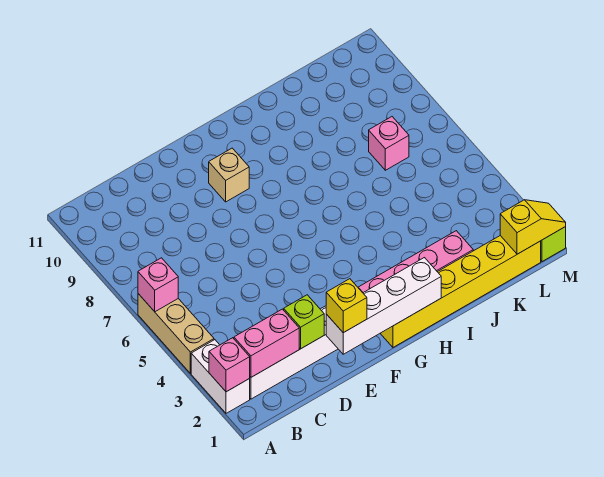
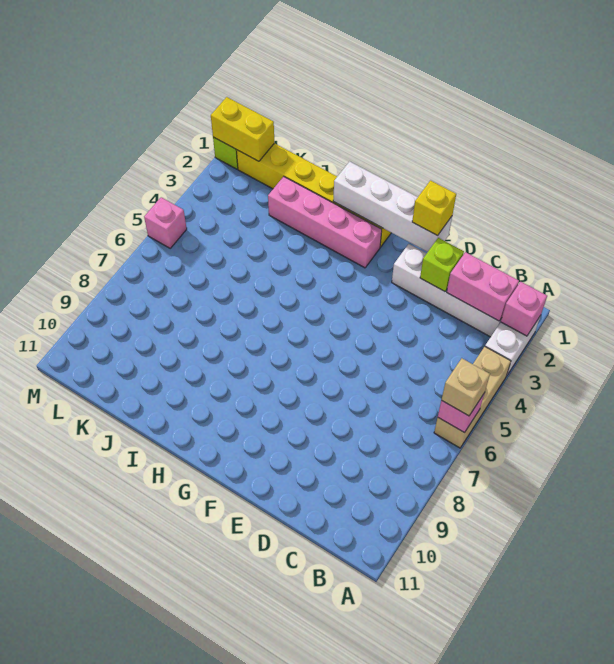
tan brick F9 level 1 -> tan brick A6 level 3
pink brick K7 level 1 -> pink brick M5 level 1
yellow slope L1:M1 level 2 top L -> yellow brick L1:M1 level 2

